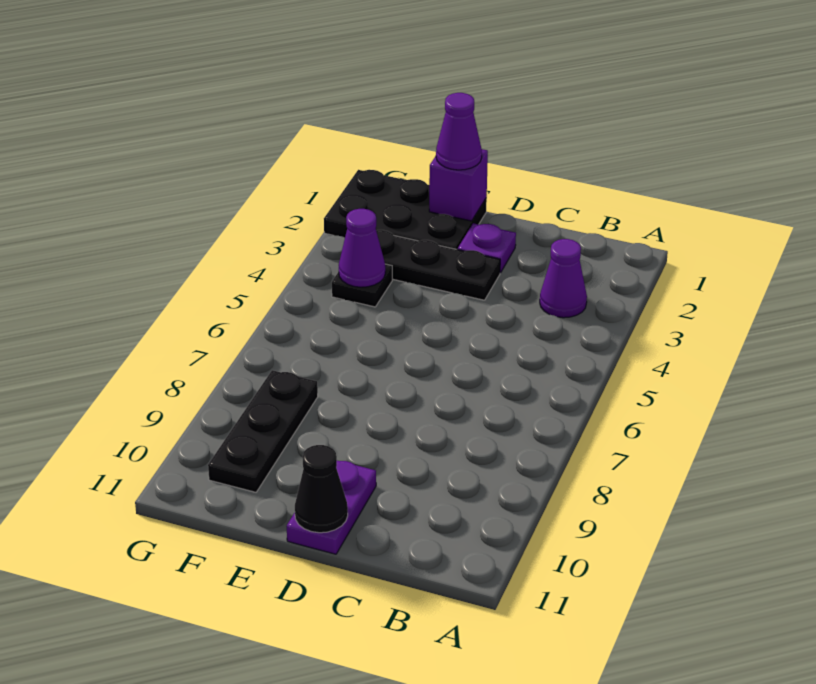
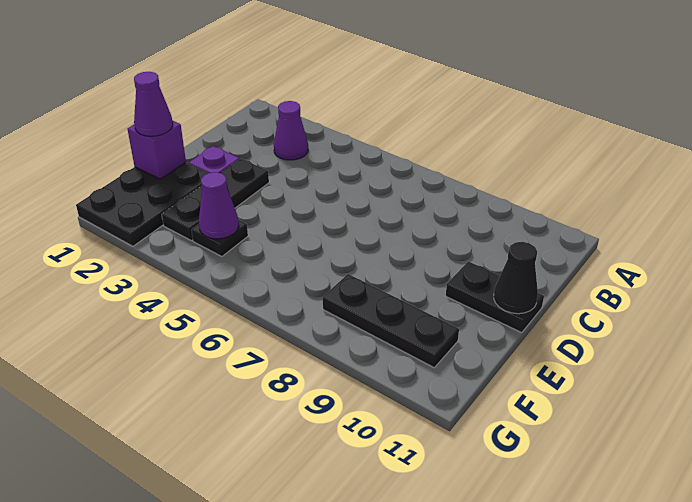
purple plate D10:D11 level 1 -> black plate D10:D11 level 1

